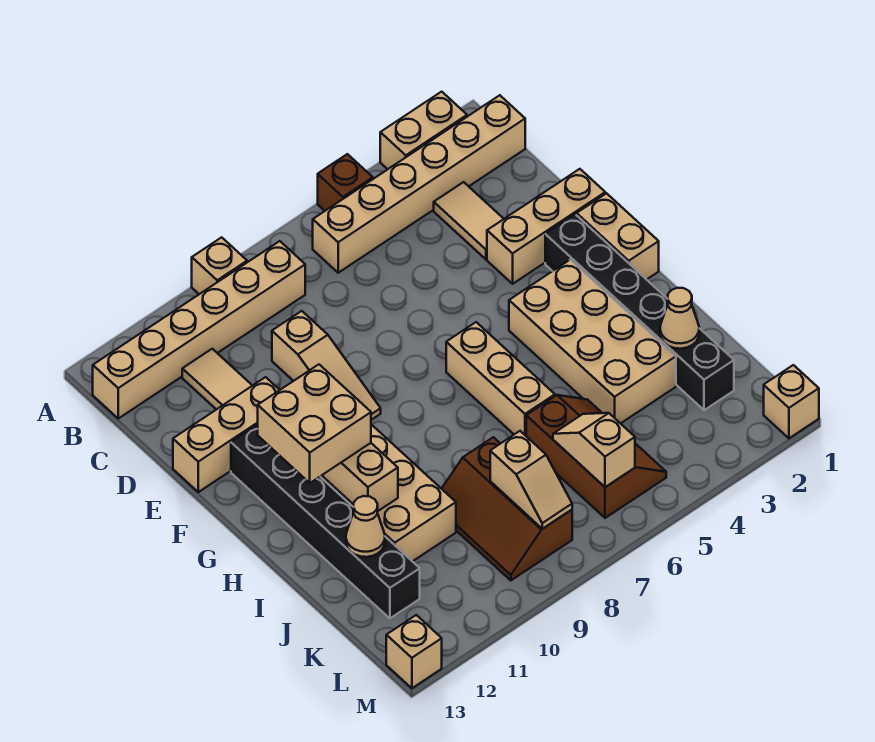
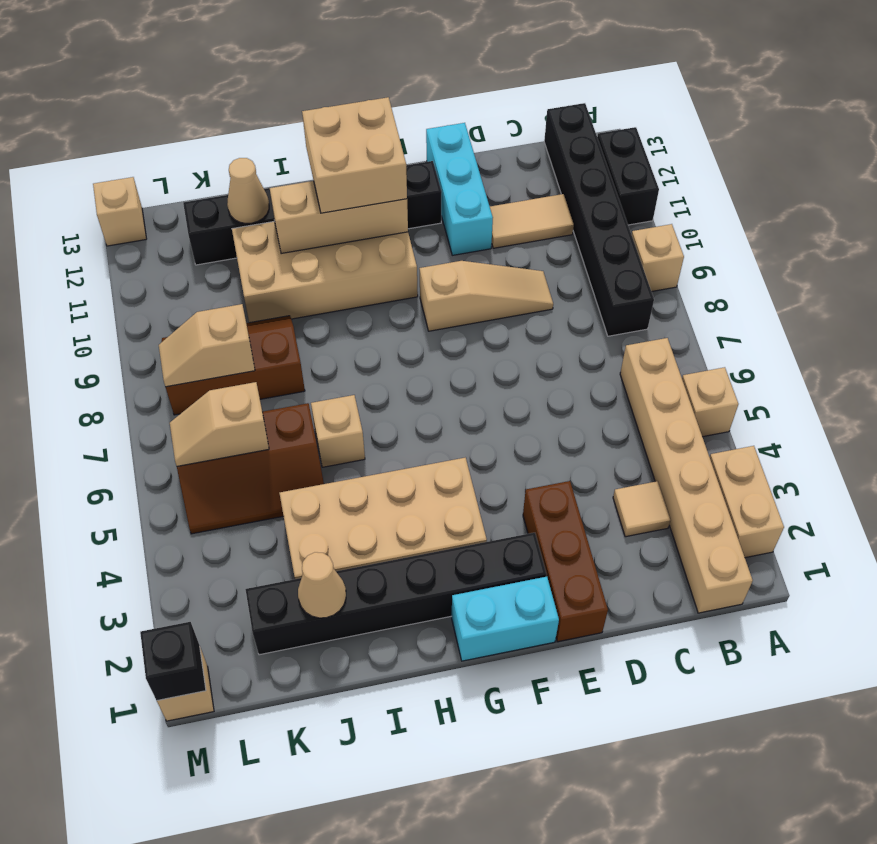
brown brick A5 level 1 -> tan brick A5 level 1
none -> black brick A11:A12 level 1
tan brick B8:B13 level 1 -> black brick B8:B13 level 1
tan tile C3:D3 level 1 -> tan tile C3 level 1
tan slope D9:F9 level 1 top D -> tan slope D9:F9 level 1 top F
tan brick E1:E3 level 1 -> brown brick E1:E3 level 1
tan brick E11:E13 level 1 -> cyan brick E11:E13 level 1
tan brick F1:G1 level 1 -> cyan brick F1:G1 level 1
tan brick G6:I6 level 1 -> tan brick I6 level 1
tan slope K6:L6 level 2 top L -> tan slope K6:L6 level 2 top K
none -> black brick M1 level 2

